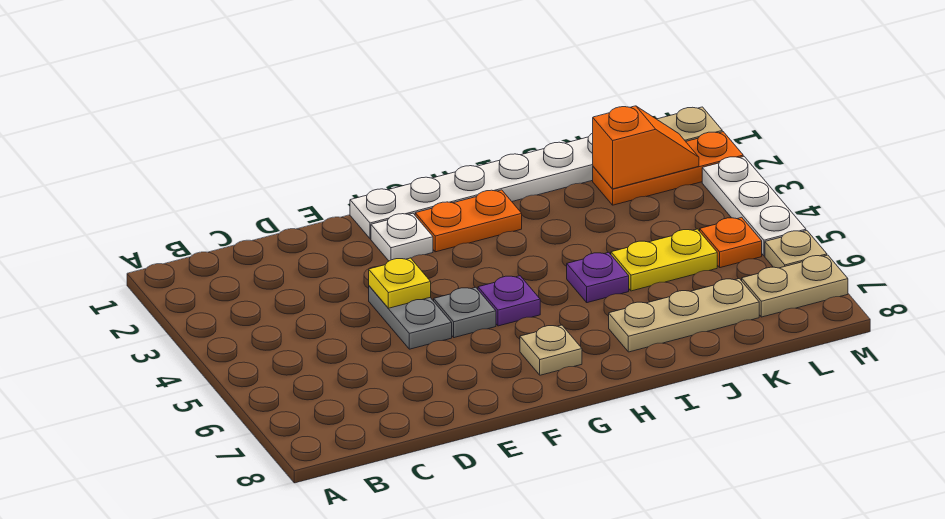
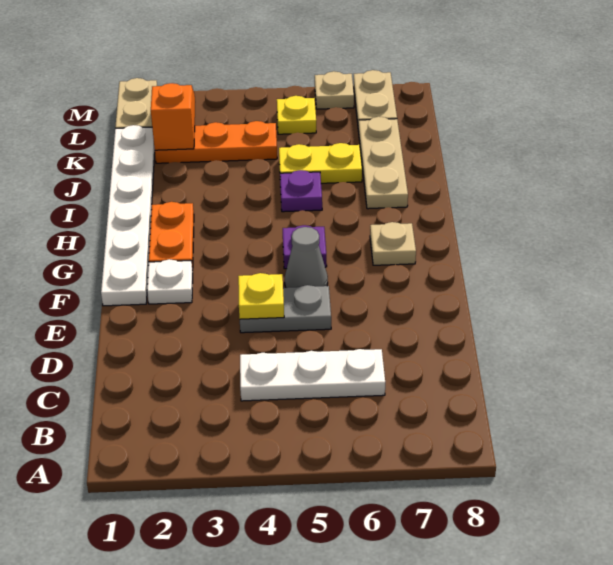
grey plate F5 level 1 -> grey cone F5 level 1
yellow plate J5:K5 level 1 -> yellow plate J5:J6 level 1
orange plate K2:M2 level 1 -> orange plate K2:K4 level 1
orange plate L5 level 1 -> yellow plate L5 level 1
white plate M3:M5 level 1 -> white plate C4:C6 level 1

